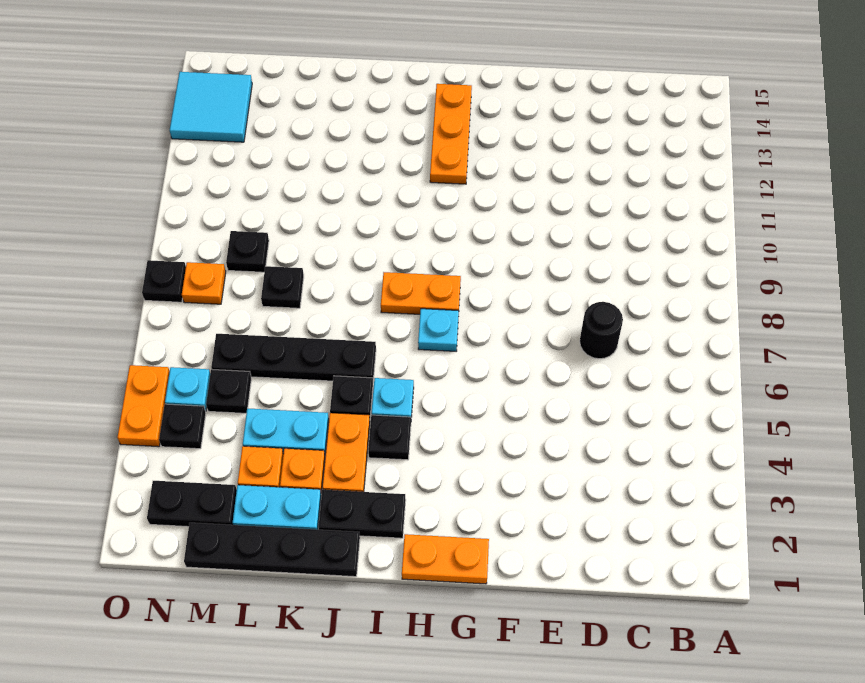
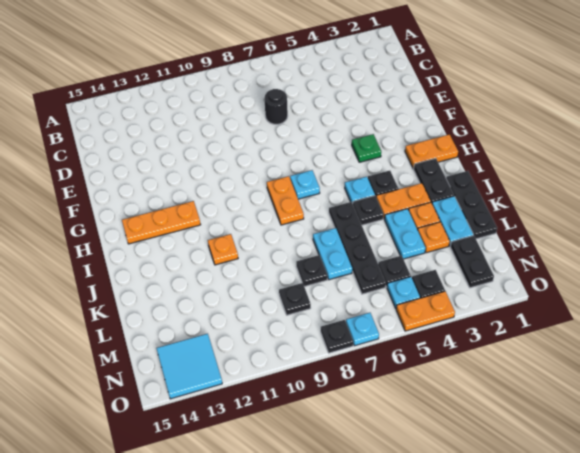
orange plate G1:H1 level 1 -> orange plate H1:H2 level 1
none -> green plate G4 level 1
black plate J1:M1 level 1 -> black plate J1:L1 level 1
none -> cyan plate K7:L7 level 1
orange plate N8 level 1 -> orange plate J11 level 1
none -> cyan plate O7 level 1

